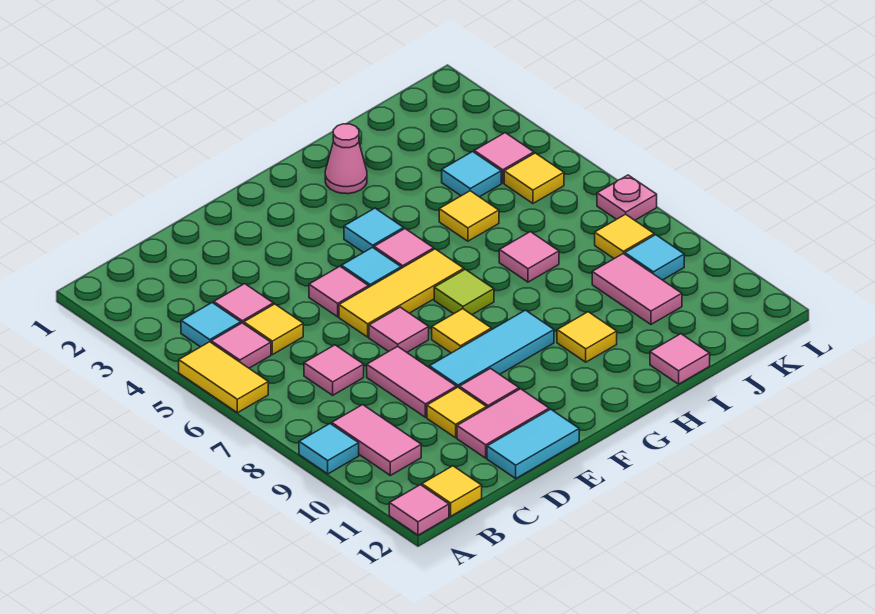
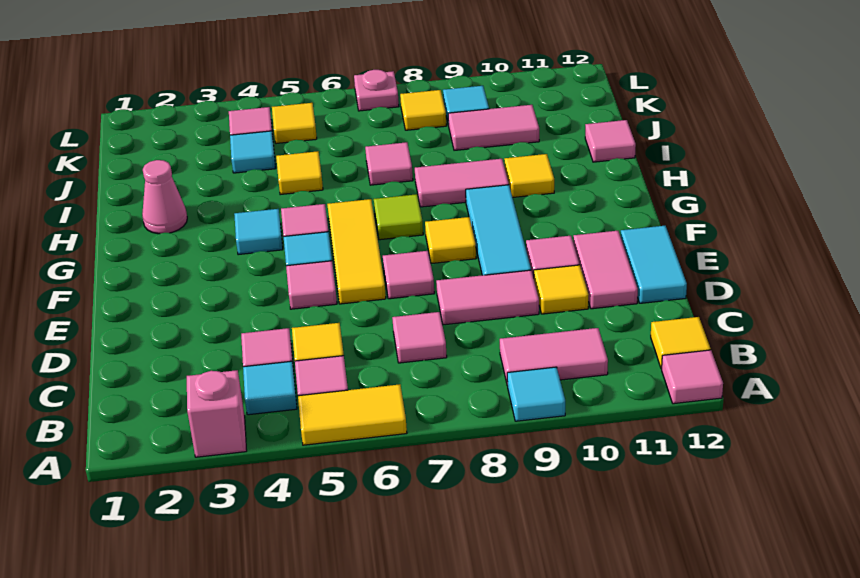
none -> pink brick A3 level 1
none -> pink tile H8:H9 level 1

